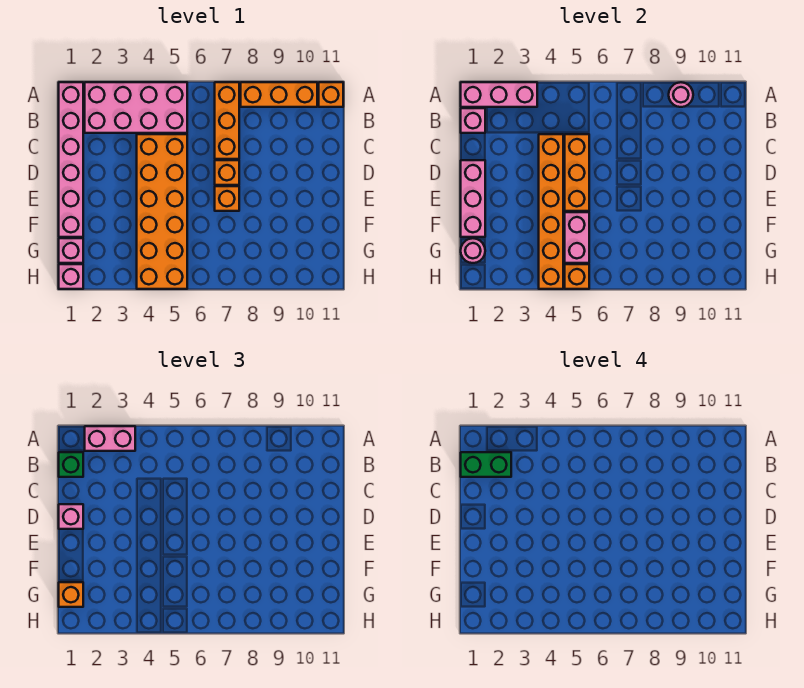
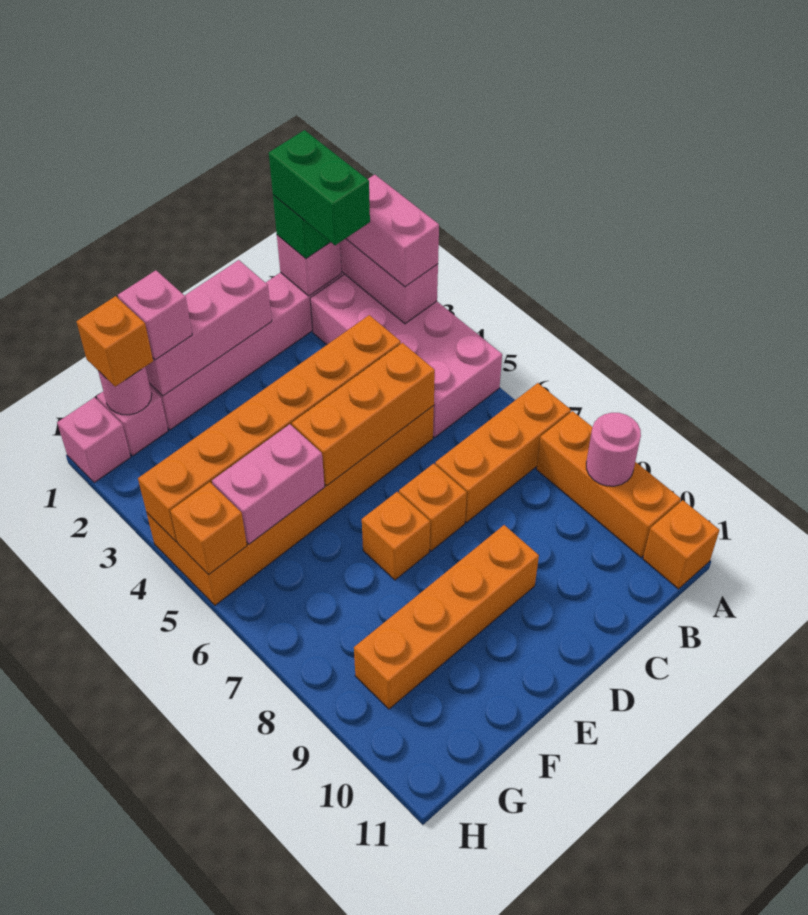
pink brick D1 level 3 -> pink brick F1 level 3
none -> orange brick D9:G9 level 1

